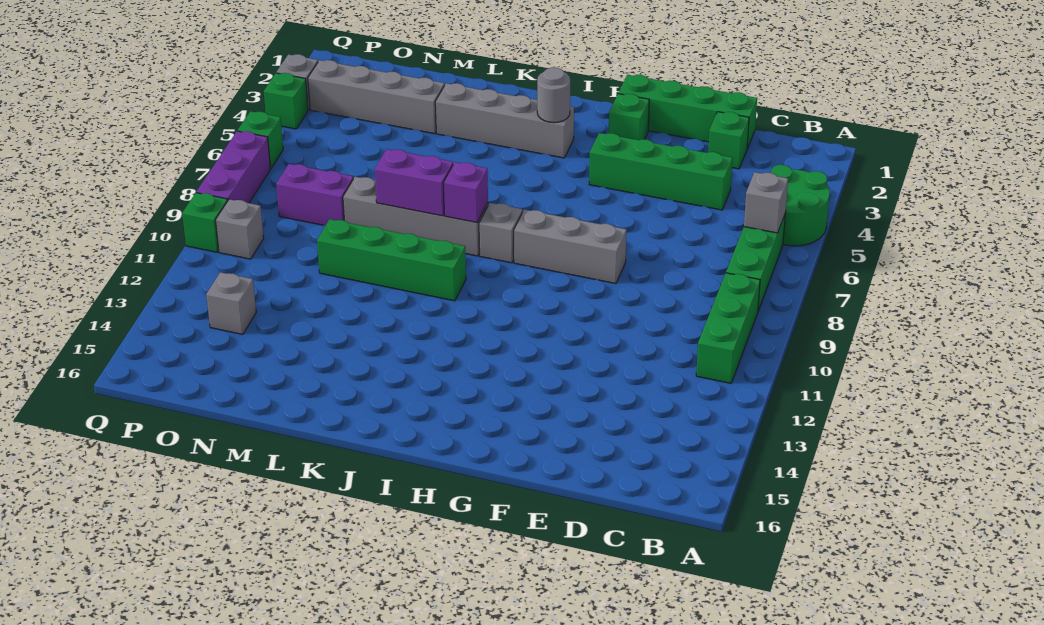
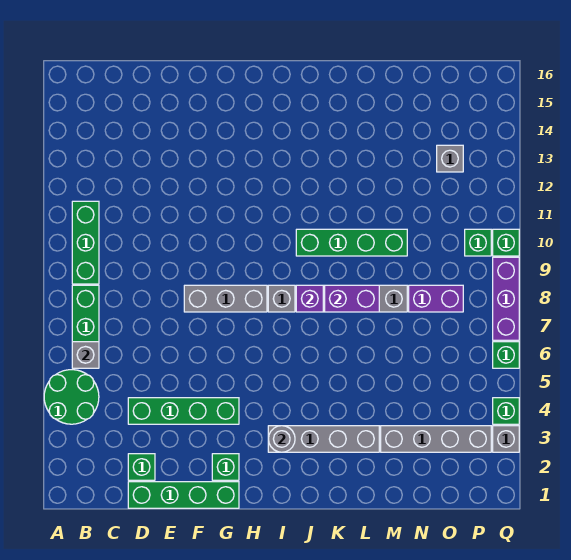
grey brick P10 level 1 -> green brick P10 level 1

